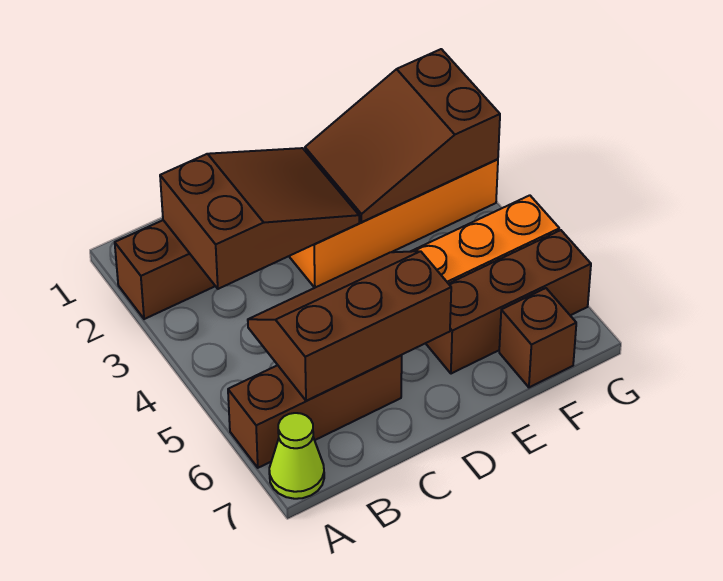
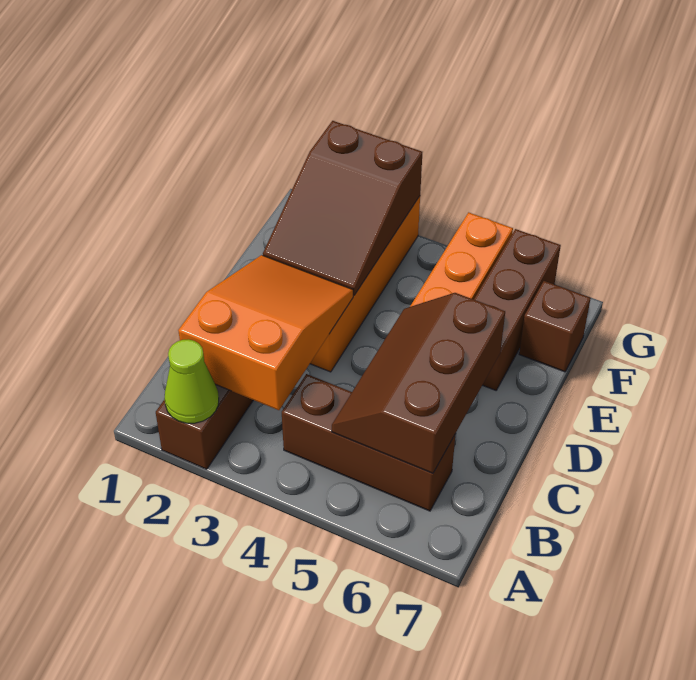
brown brick A6:C6 level 1 -> brown brick B4:B6 level 1
lime cone A7 level 1 -> lime cone A2 level 2
brown slope B2:D3 level 2 top B -> orange slope B2:D3 level 2 top B

